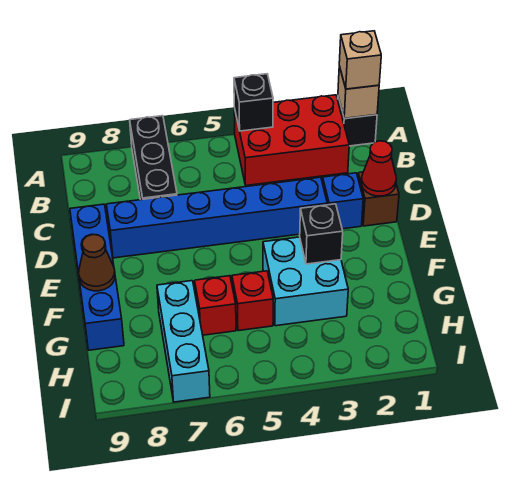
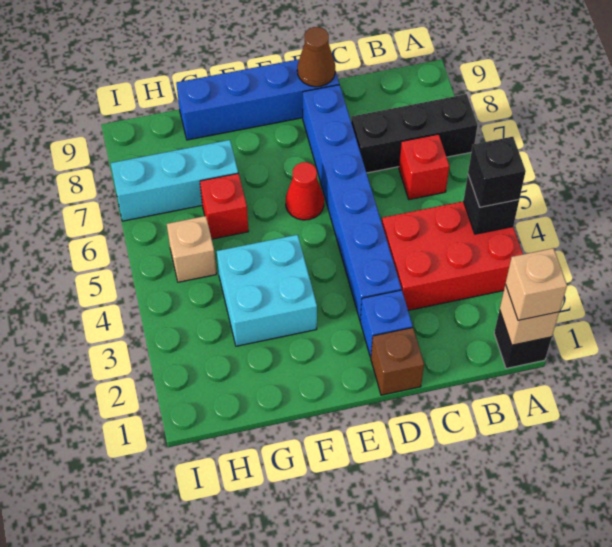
red brick A2:B4 level 1 -> red brick A3:C4 level 1
red cone D1 level 2 -> red cone E6 level 1
black brick F3 level 2 -> black brick A4 level 3
brown cone F9 level 2 -> brown cone D9 level 2
red brick G5 level 1 -> red brick B6 level 1
none -> tan brick H5 level 1

